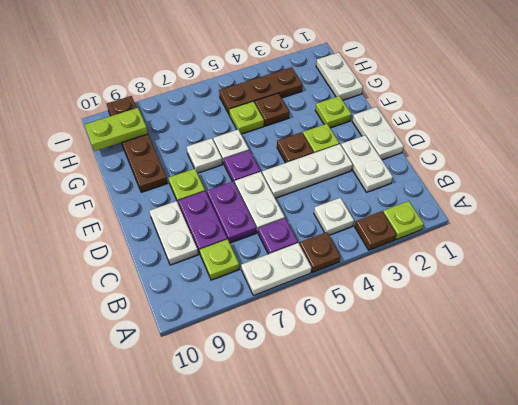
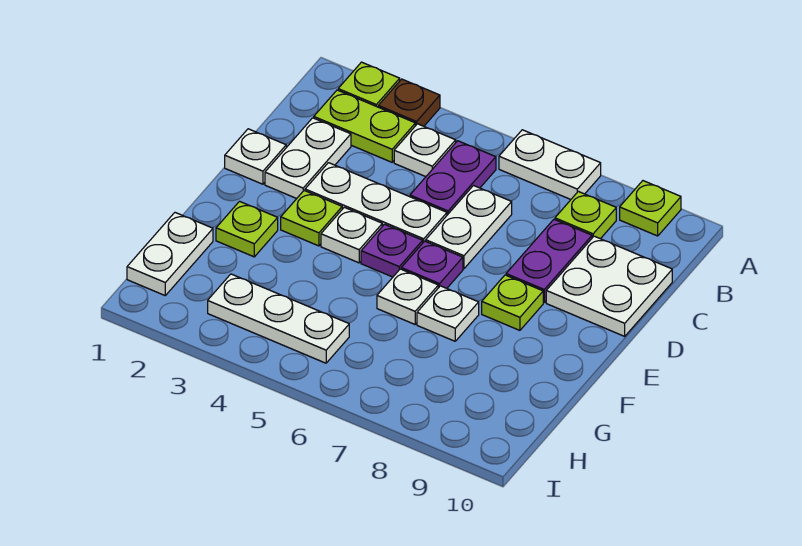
brown plate A5 level 1 -> none
purple plate B6 level 1 -> purple plate E5 level 1
purple plate C7:D7 level 1 -> purple plate B5:C5 level 1
white plate C9:D9 level 1 -> white plate C9:D10 level 1
white plate D1:E1 level 1 -> white plate D1 level 1
brown plate E4 level 1 -> white plate E4 level 1
brown plate F9:I9 level 1 -> none
brown plate G4 level 1 -> none
lime plate G5 level 1 -> lime plate A9 level 1
brown plate H3:H5 level 1 -> white plate H3:H5 level 1
lime plate H9:H10 level 2 -> lime plate B2:B3 level 1

